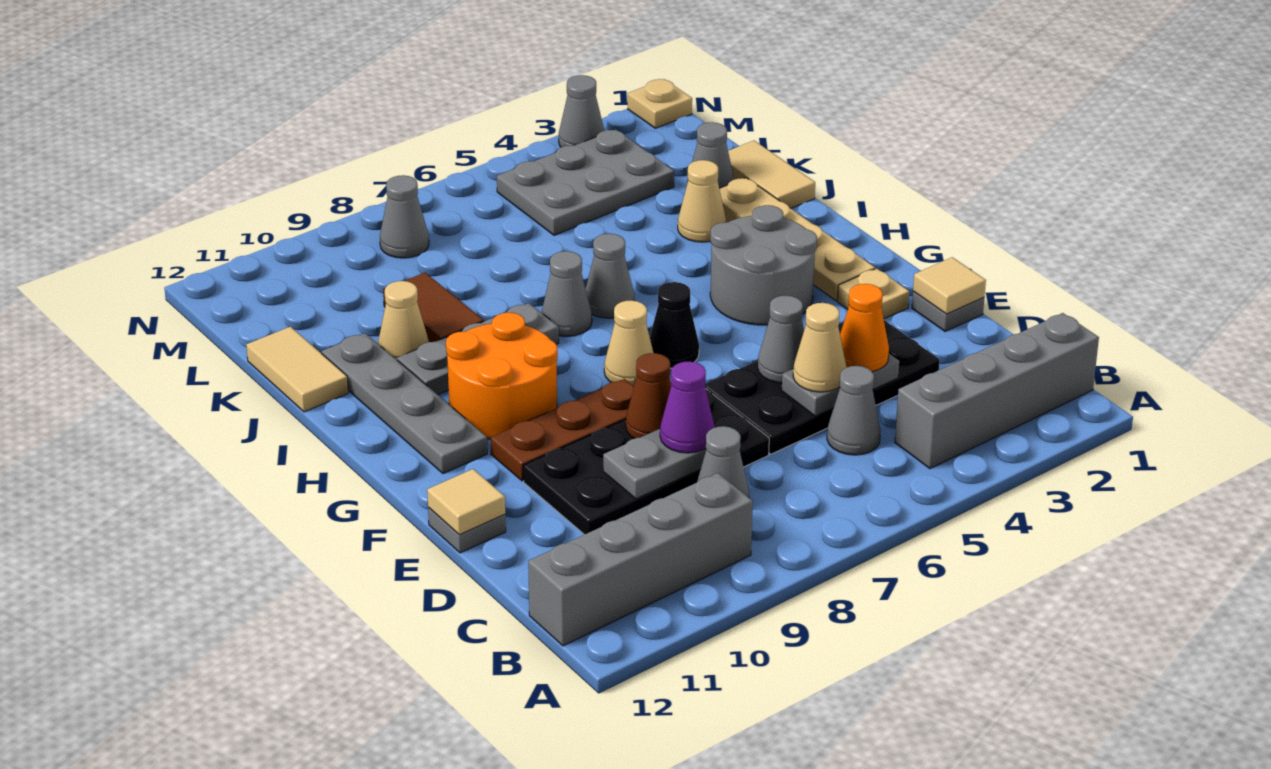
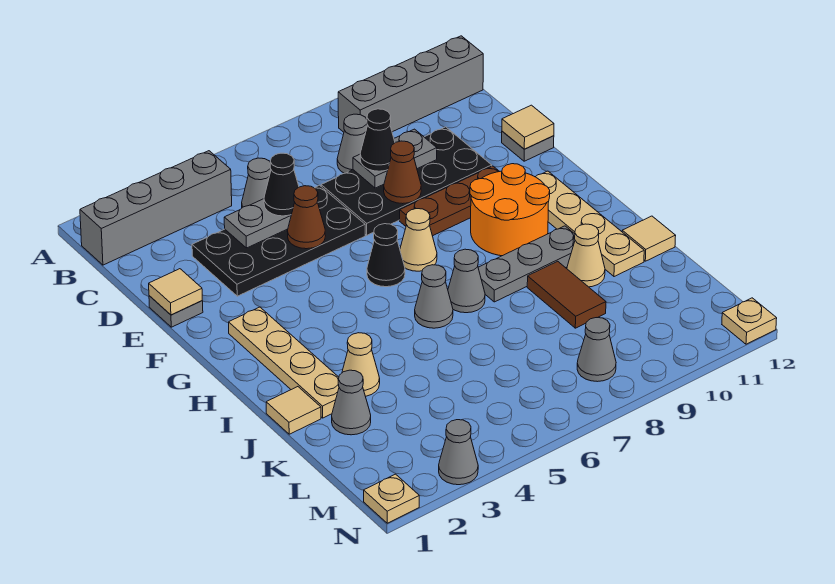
orange cone D4 level 3 -> none
tan cone D5 level 3 -> black cone D5 level 3
purple cone D8 level 3 -> black cone D8 level 3
grey cone E5 level 2 -> brown cone E5 level 2
tan plate F2 level 1 -> tan plate N12 level 1
grey round brick G3:H4 level 1 -> none
grey plate G11:J11 level 1 -> tan plate G11:J11 level 1
tan tile J1:K1 level 1 -> tan tile J1 level 1
tan tile J12:K12 level 1 -> tan tile J12 level 1
grey plate L3:M5 level 1 -> none

